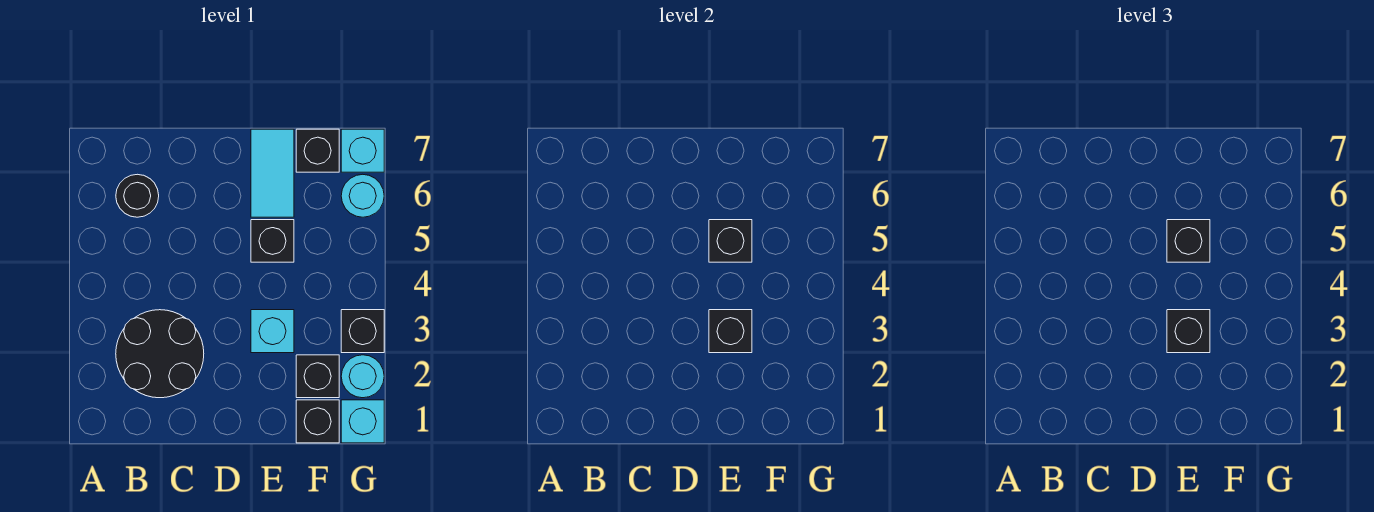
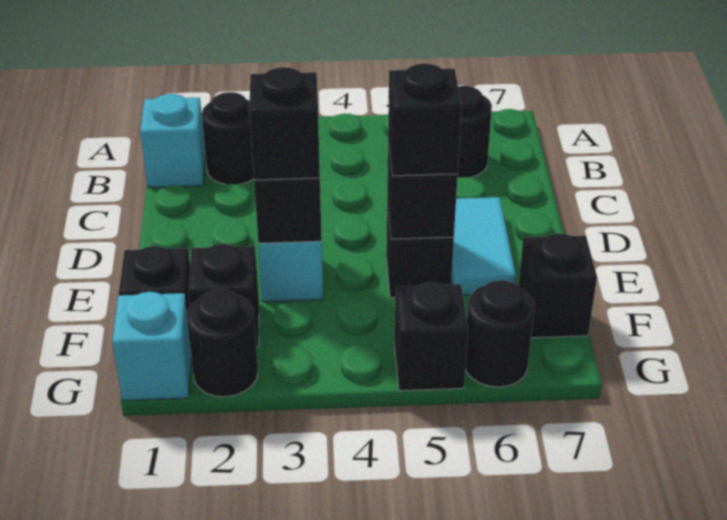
black round brick B2:C3 level 1 -> black round brick B2 level 1
cyan tile E6:E7 level 1 -> cyan tile D6:E6 level 1
cyan round brick G2 level 1 -> black round brick G2 level 1
black brick G3 level 1 -> black brick G5 level 1
cyan round brick G6 level 1 -> black round brick G6 level 1
cyan brick G7 level 1 -> cyan brick B1 level 1

